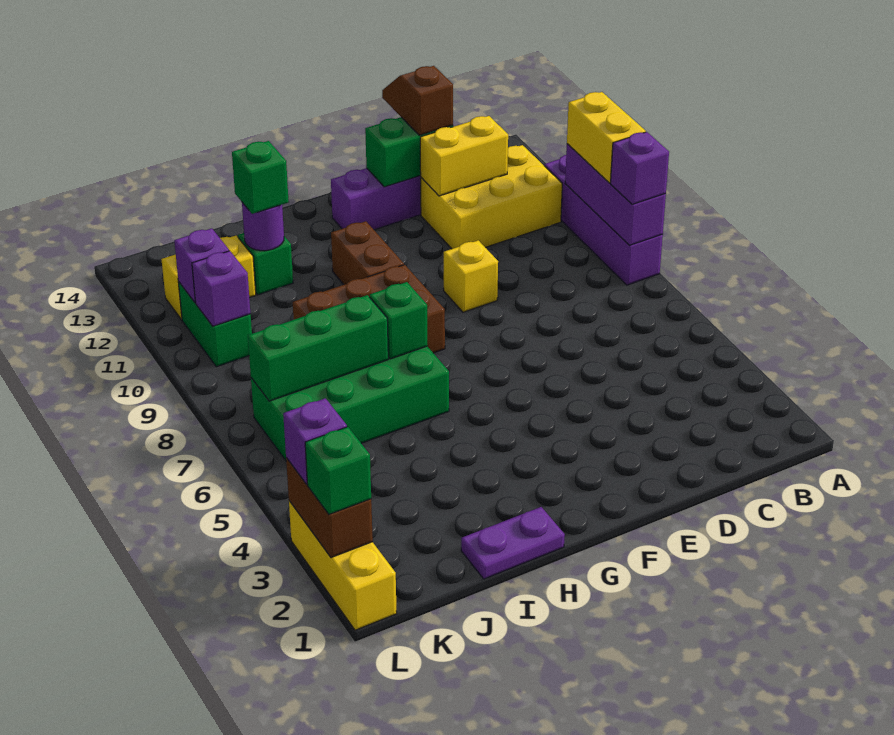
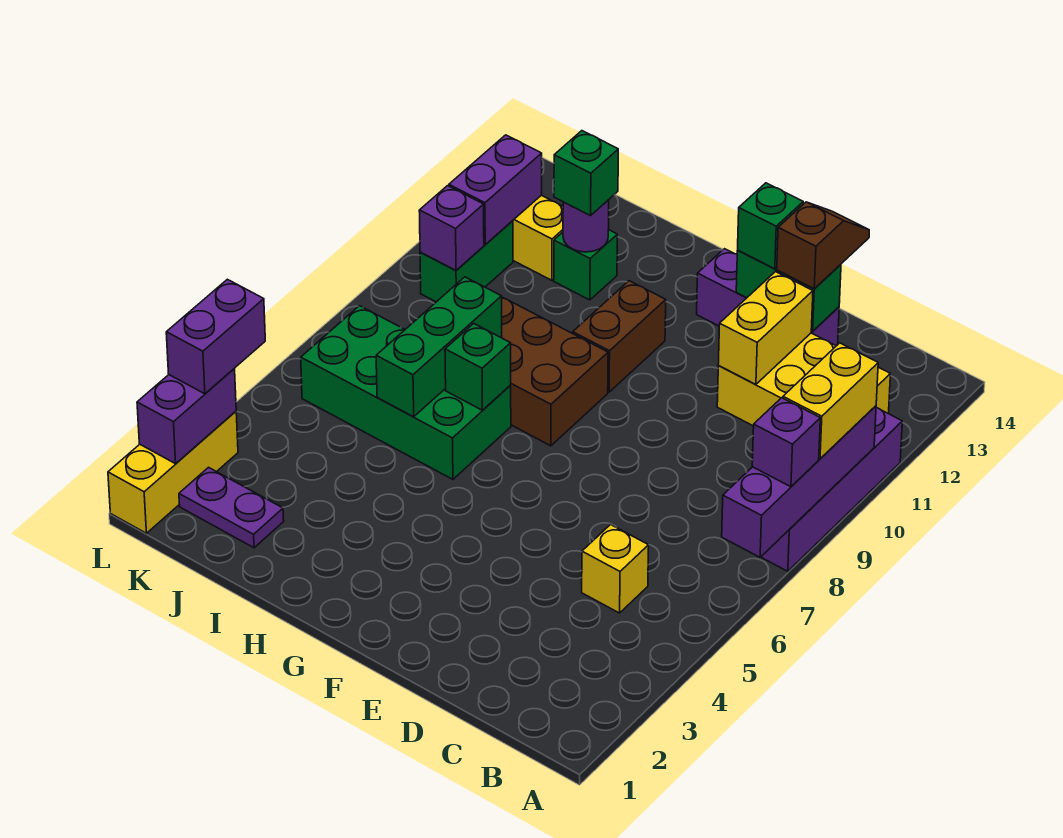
purple brick A8:A10 level 2 -> purple brick A7:A10 level 2
yellow brick C12:D12 level 2 -> yellow brick D11:D12 level 2
yellow brick E9 level 1 -> yellow brick C5 level 1
purple plate H1:I1 level 1 -> purple plate J2:K2 level 1
green brick I7:K7 level 2 -> green brick I6:I8 level 2
purple brick K11 level 2 -> purple brick K11:K12 level 2
brown brick L2:L3 level 2 -> purple brick L2:L3 level 2
green brick L2 level 3 -> green brick E13 level 3
purple brick L3 level 3 -> purple brick L3:L4 level 3

